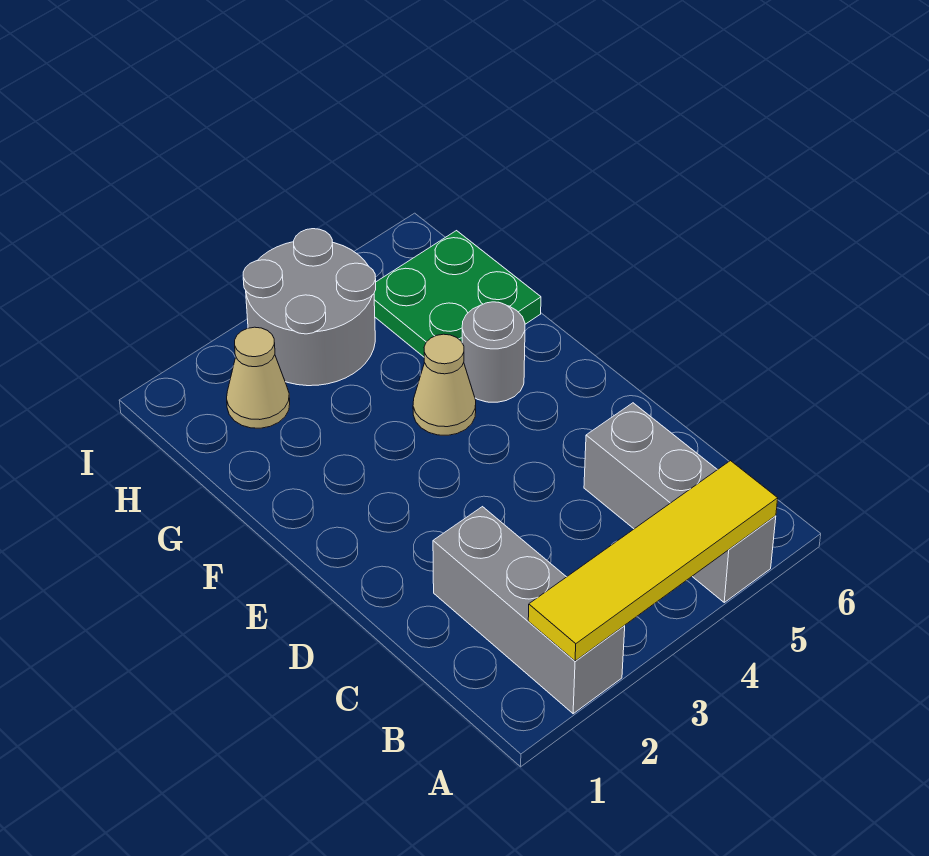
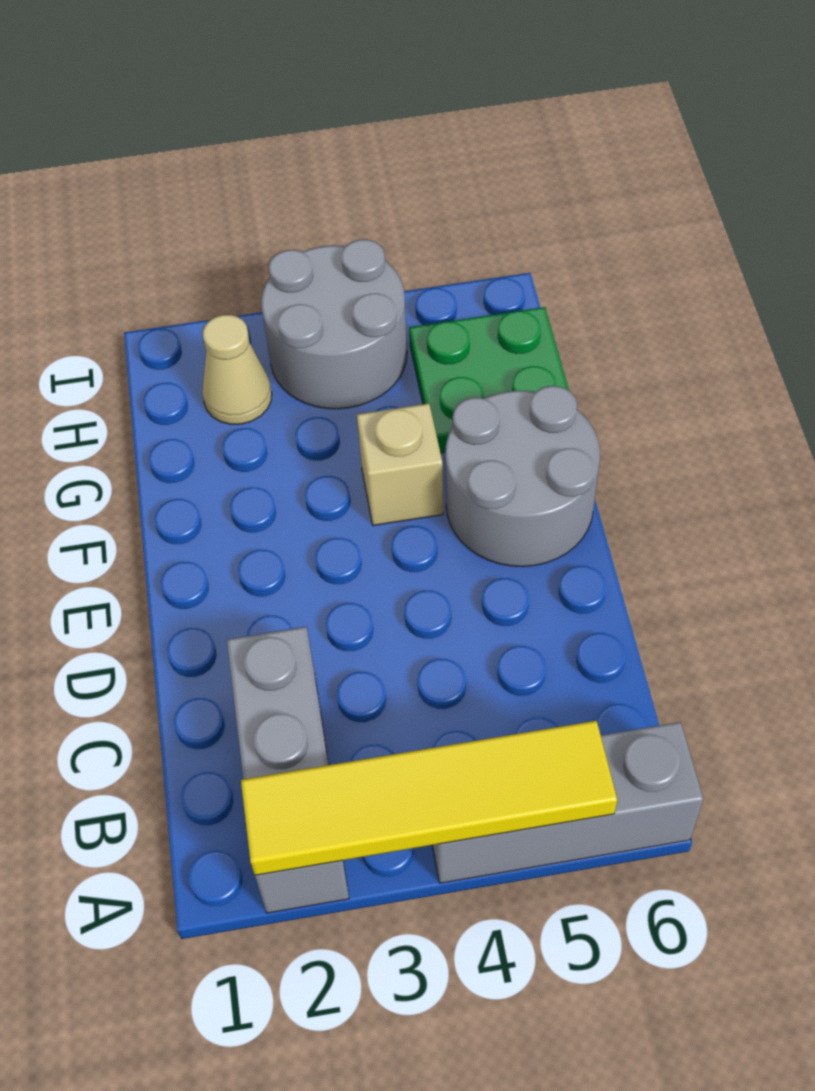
grey brick A5:C5 level 1 -> grey brick A4:A6 level 1
tan cone F4 level 1 -> tan brick F4 level 1
grey round brick F5 level 1 -> grey round brick E5:F6 level 1

